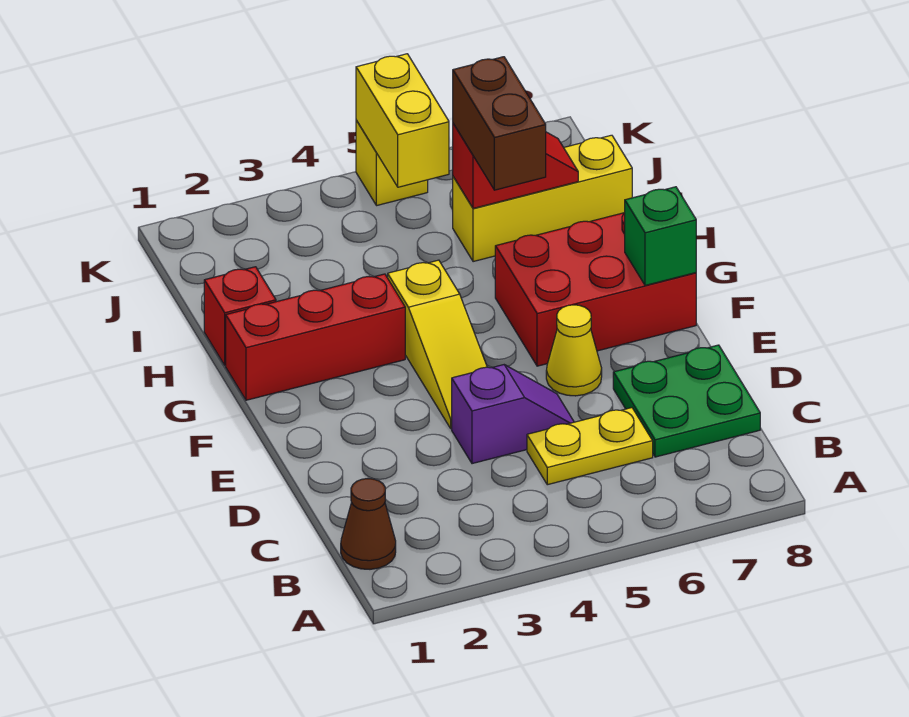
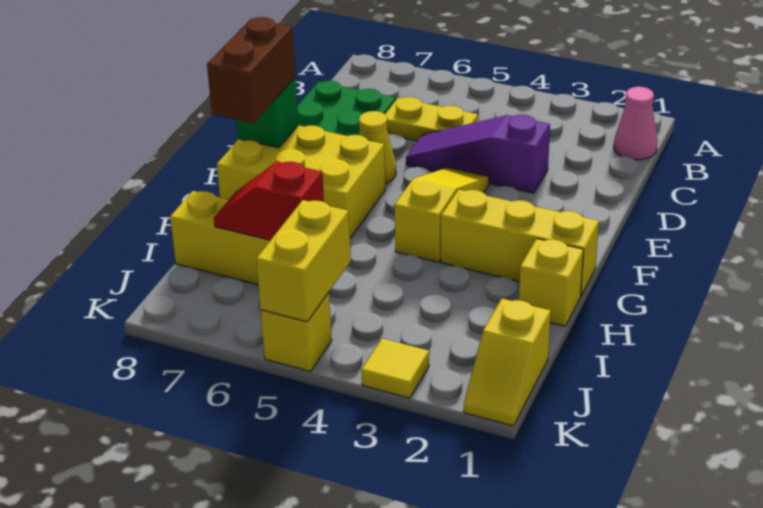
brown cone B1 level 1 -> pink cone B1 level 1
purple slope D4:D5 level 1 top 4 -> purple slope D3:D5 level 1 top 3
red brick F6:G8 level 1 -> yellow brick F6:G8 level 1
red brick G1:G3 level 1 -> yellow brick G1:G3 level 1
red brick H1 level 1 -> yellow brick H1 level 1
brown brick H6:I6 level 3 -> brown brick F8:G8 level 3
none -> yellow slope J1:K1 level 1 top J
none -> yellow tile K3 level 1

